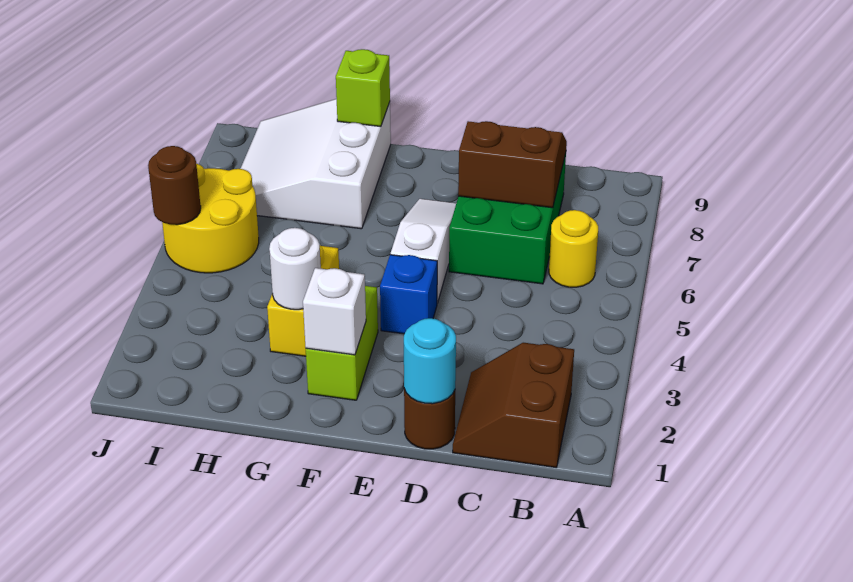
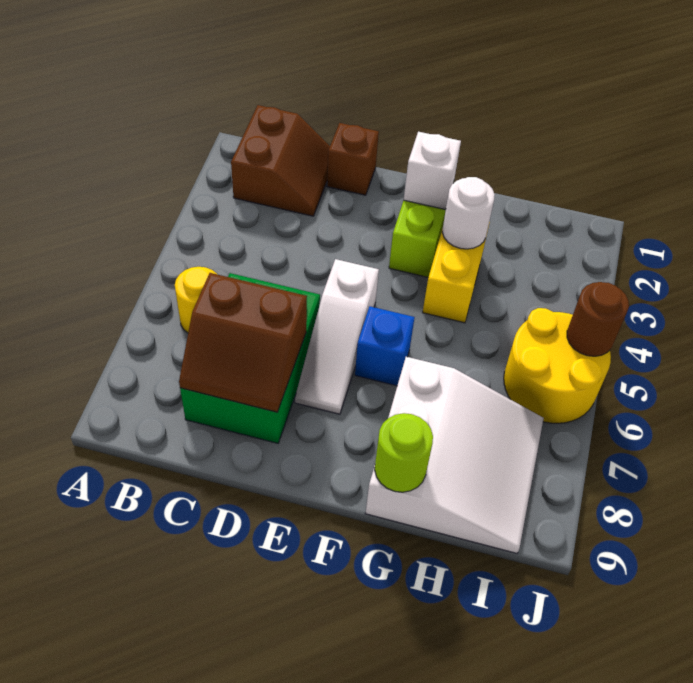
brown round brick D1 level 1 -> brown brick D1 level 1
cyan round brick D1 level 2 -> none
blue brick E4 level 1 -> blue brick F6 level 1
lime brick G9 level 2 -> lime round brick G9 level 2

